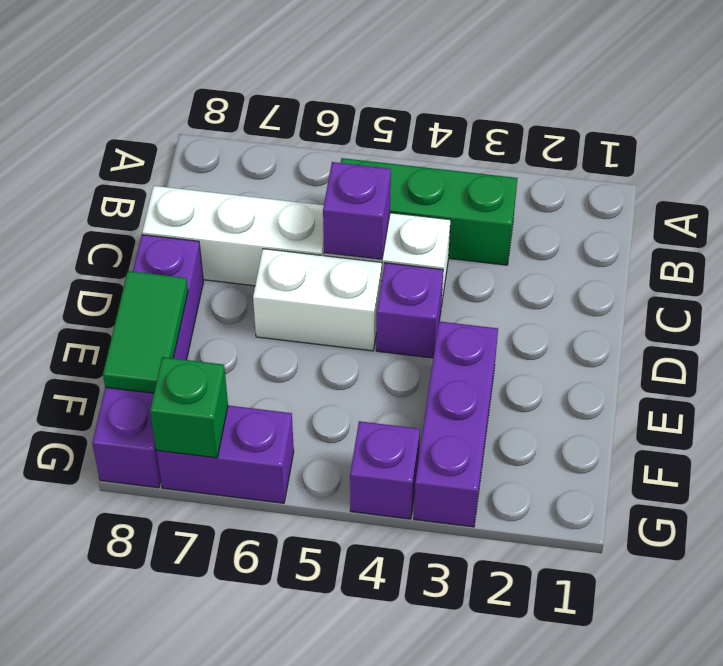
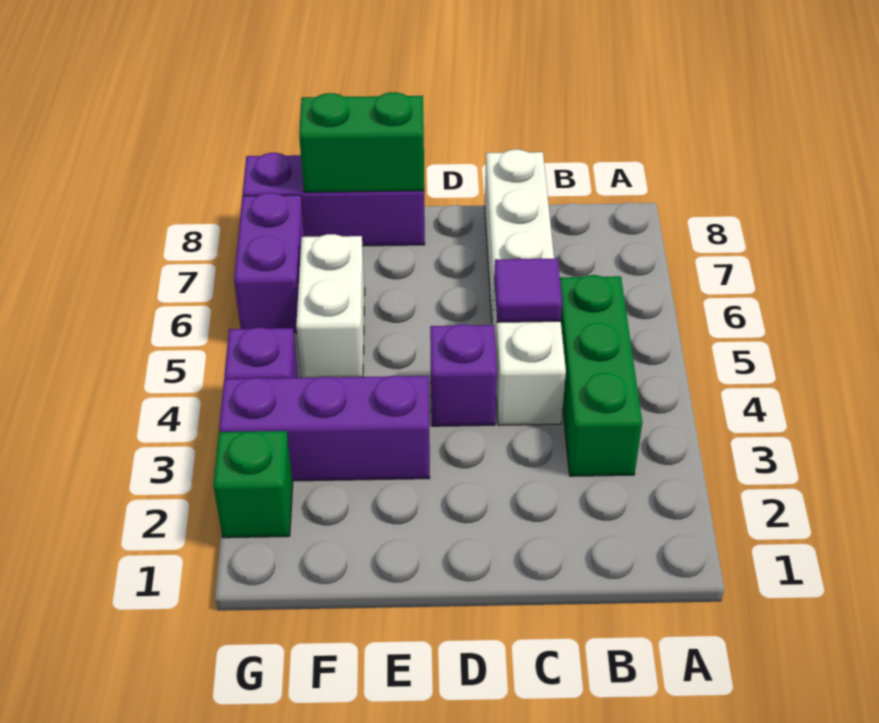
purple brick C5 level 2 -> purple tile C5 level 2
white brick D5:D6 level 1 -> white brick F5:F6 level 1
purple brick D8:G8 level 1 -> purple brick E8:G8 level 1
green tile E8:F8 level 2 -> green brick E8:F8 level 2
green brick G7 level 2 -> green brick G2 level 1

